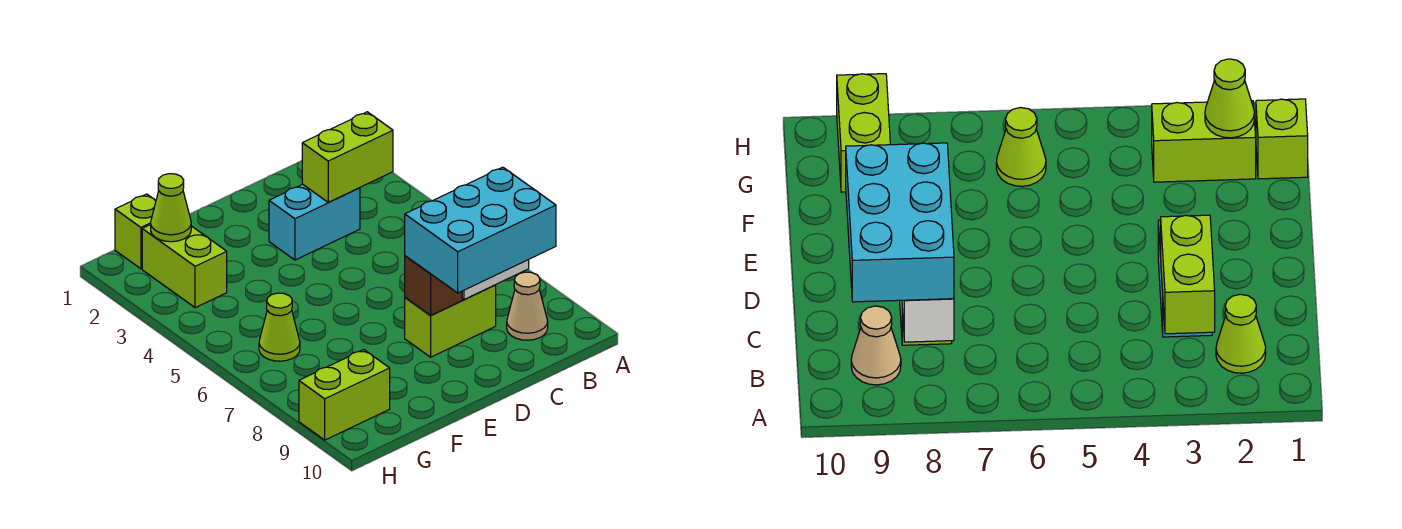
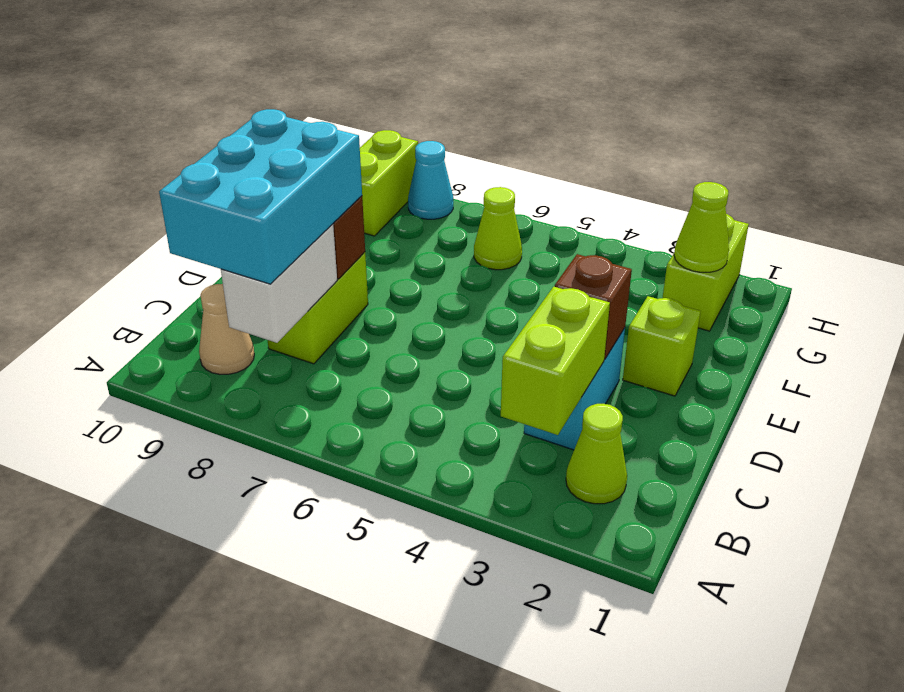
none -> brown brick D3 level 2
lime brick G1 level 1 -> lime brick E2 level 1
lime brick G2:G3 level 1 -> lime brick G2:H2 level 1
none -> cyan cone H8 level 1

